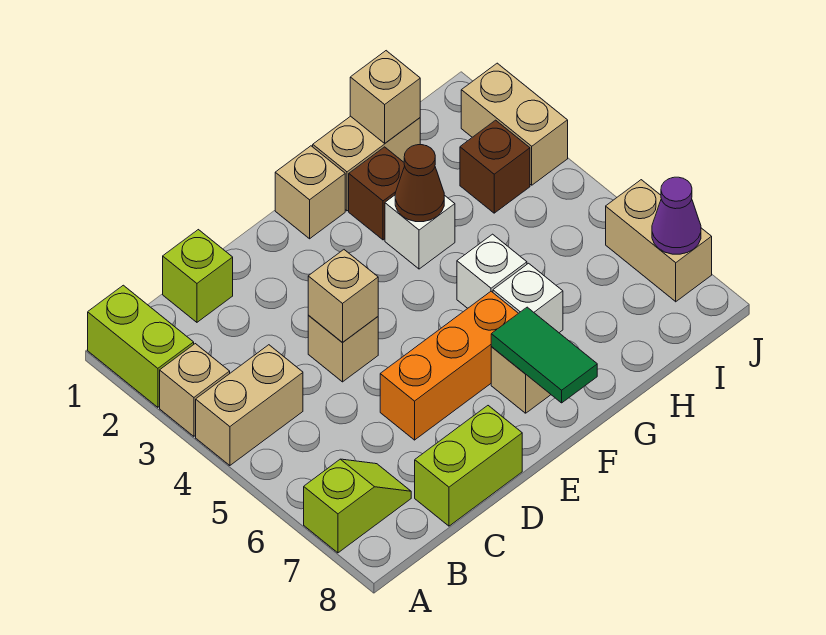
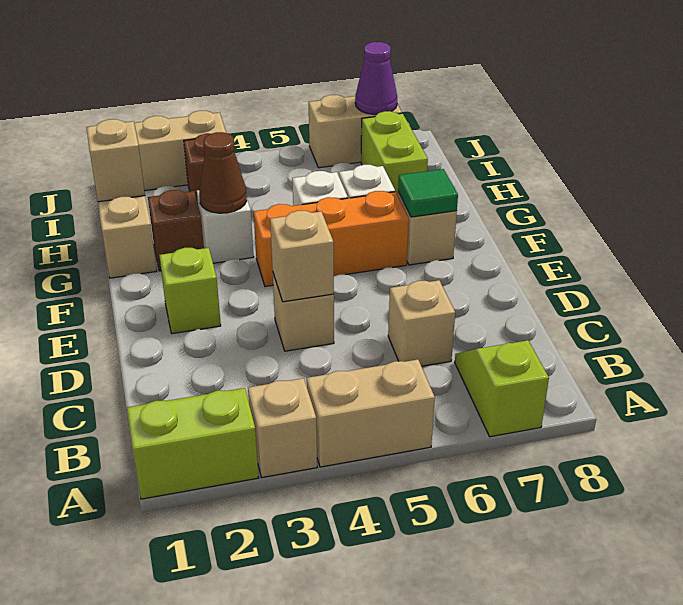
tan brick A4:B4 level 1 -> tan brick A4:A5 level 1
lime brick C1 level 1 -> lime brick E2 level 1
lime brick C8:D8 level 1 -> lime brick H7:I7 level 1
orange brick D6:F6 level 1 -> orange brick F4:F6 level 1
tan brick F1 level 1 -> tan brick C6 level 1
green tile F7:F8 level 2 -> green tile F7 level 2

